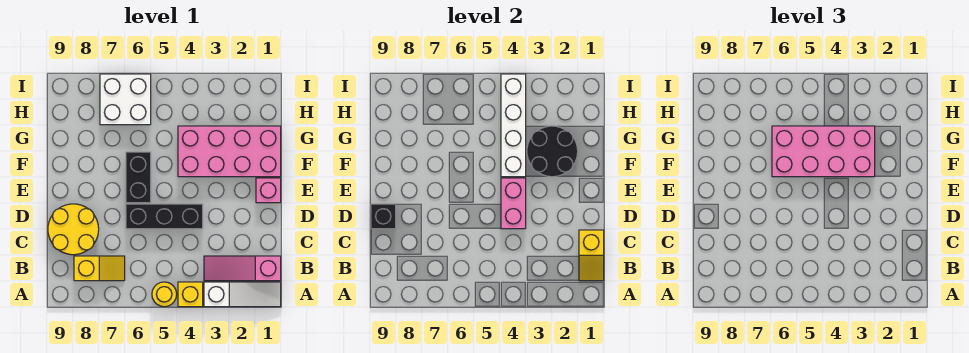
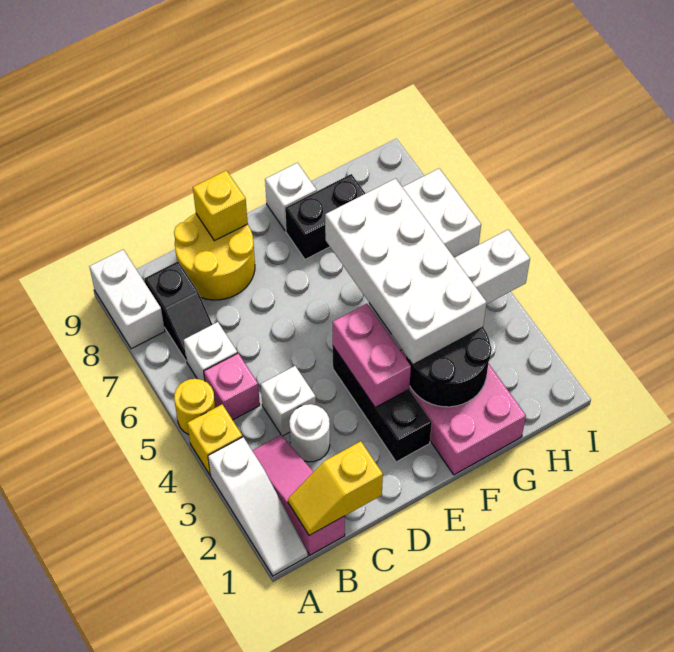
none -> white brick A8:A9 level 1
none -> white brick B6 level 1
yellow slope B7:B8 level 1 top 8 -> black slope B7:B8 level 1 top 8
none -> white round brick C3 level 1
none -> white brick C4 level 1
black brick D4:D6 level 1 -> black brick E2:E4 level 1
pink brick D4:E4 level 2 -> pink brick E3:E4 level 2
black brick D9 level 2 -> yellow brick D9 level 2
pink brick E1 level 1 -> pink brick B5 level 1
black brick E6:F6 level 1 -> black brick F8:G8 level 1
pink brick F3:G6 level 3 -> white brick F3:G6 level 3
none -> white brick F9 level 1

